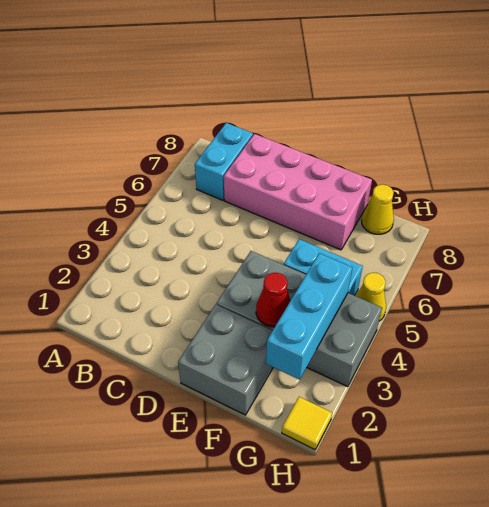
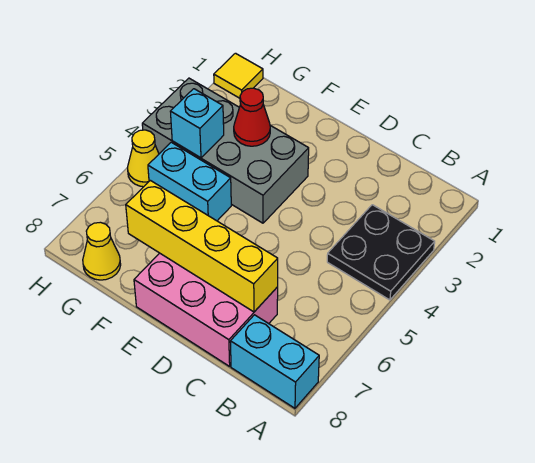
none -> black plate A3:B4 level 1
cyan brick B7:B8 level 1 -> cyan brick A8:B8 level 1
pink brick C7:F8 level 1 -> pink brick C7:E8 level 1
none -> yellow brick C7:F7 level 2
grey brick E1:F2 level 1 -> none
cyan brick G2:G4 level 2 -> cyan brick G4 level 2

